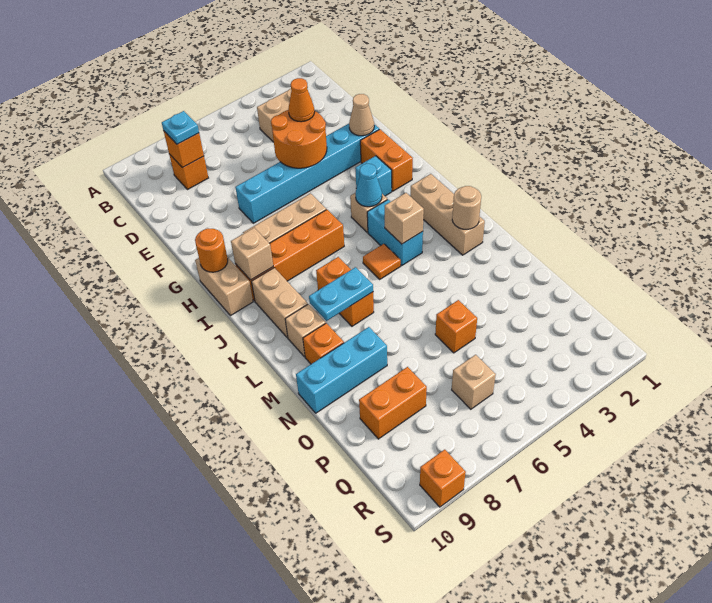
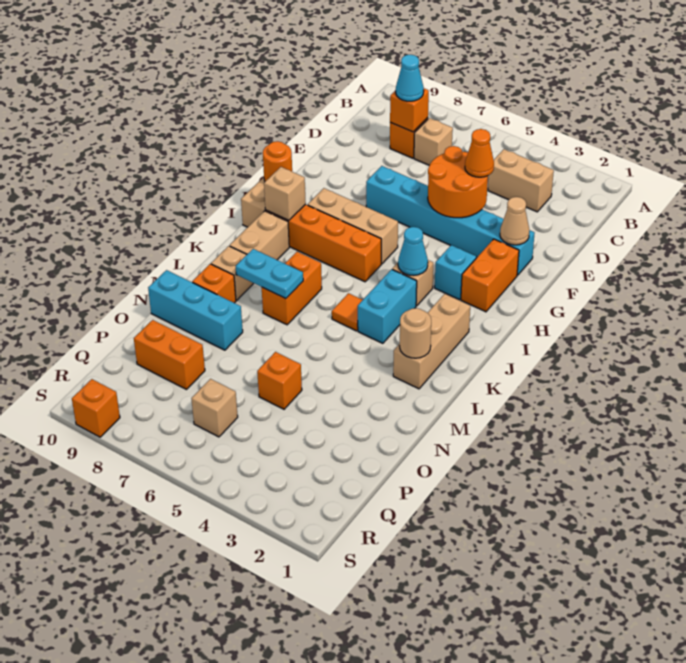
cyan plate C8 level 3 -> cyan cone C8 level 3
tan brick K4 level 2 -> tan brick C7 level 1

